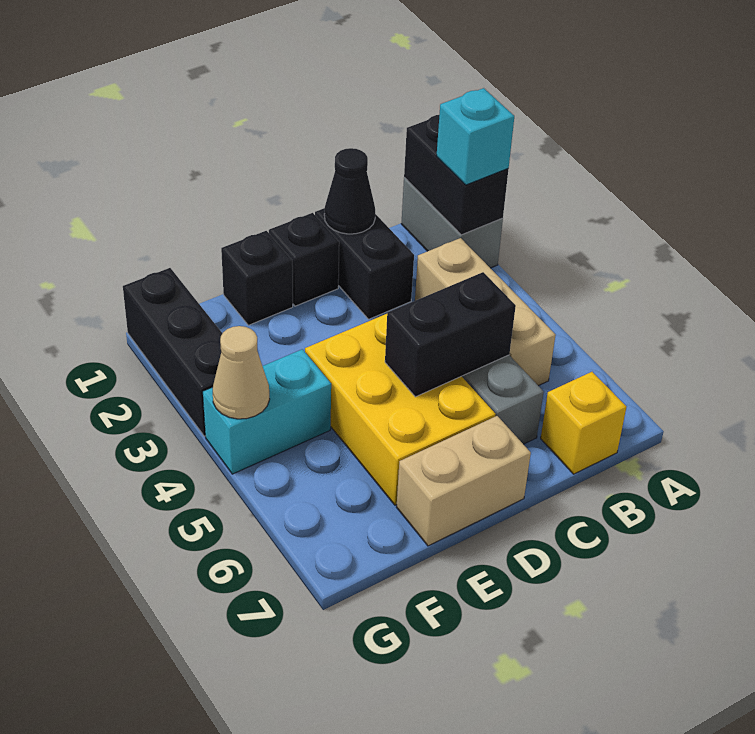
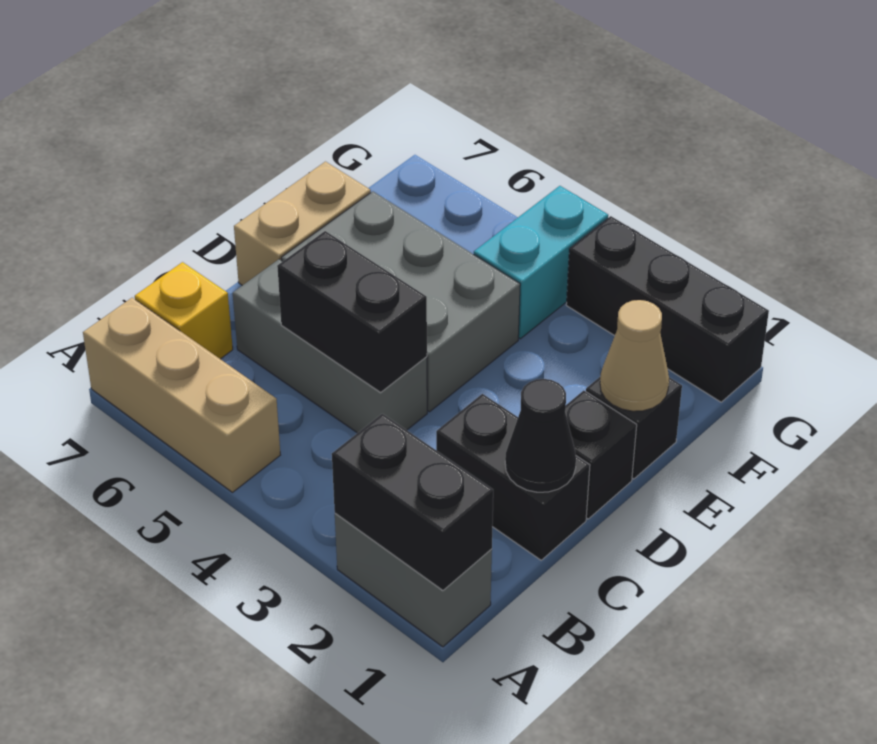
cyan brick A2 level 3 -> none
tan brick B3:B5 level 1 -> tan brick A5:A7 level 1
black brick C5:D5 level 2 -> black brick C4:C5 level 2
yellow brick D4:E6 level 1 -> grey brick D4:E6 level 1
tan cone G4 level 2 -> tan cone E1 level 2

